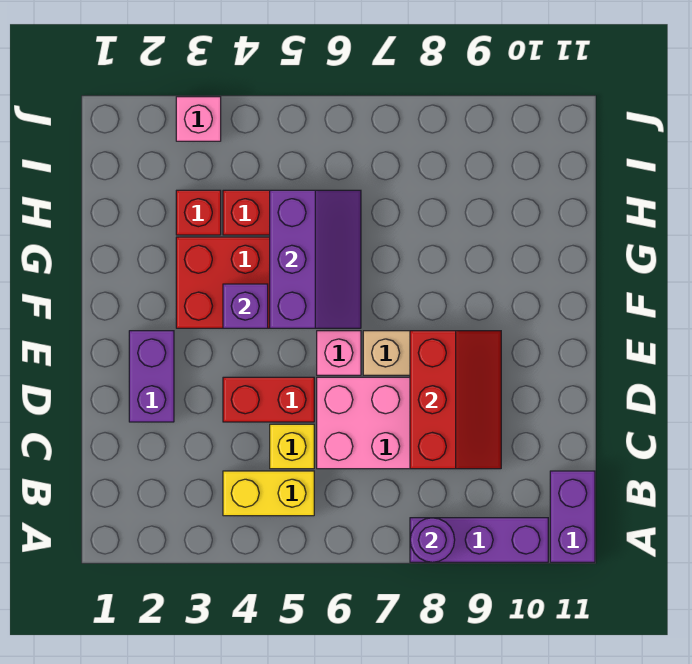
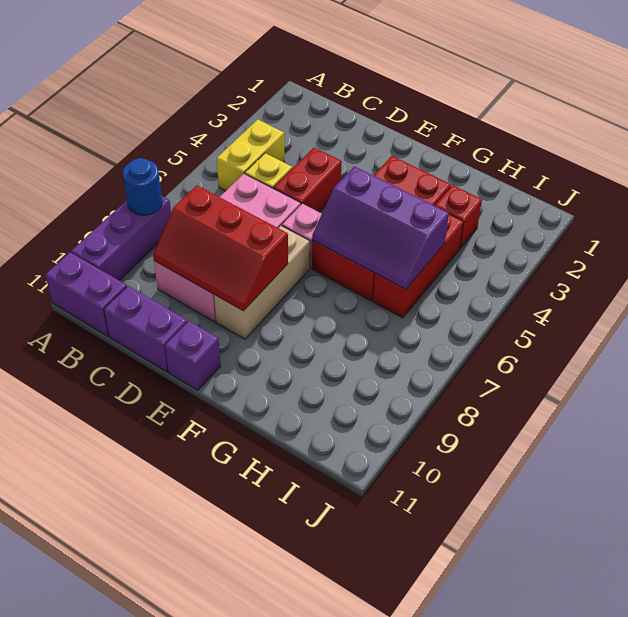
purple round brick A8 level 2 -> blue round brick A8 level 2
purple brick D2:E2 level 1 -> purple brick C11:D11 level 1
purple brick F4 level 2 -> purple brick E11 level 1
pink brick J3 level 1 -> none

